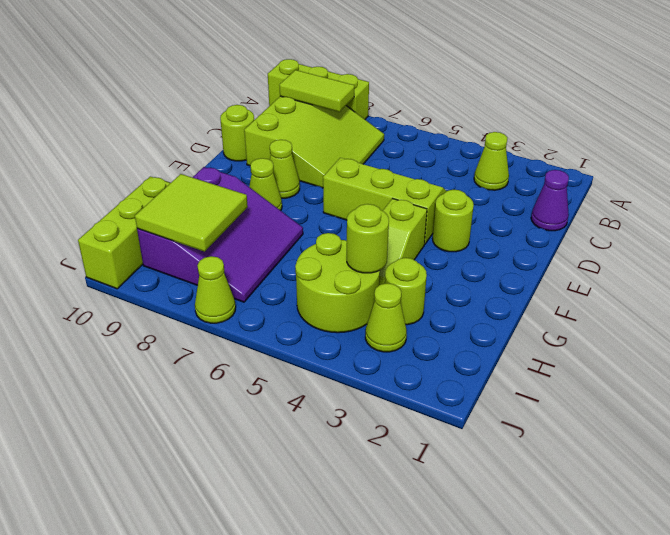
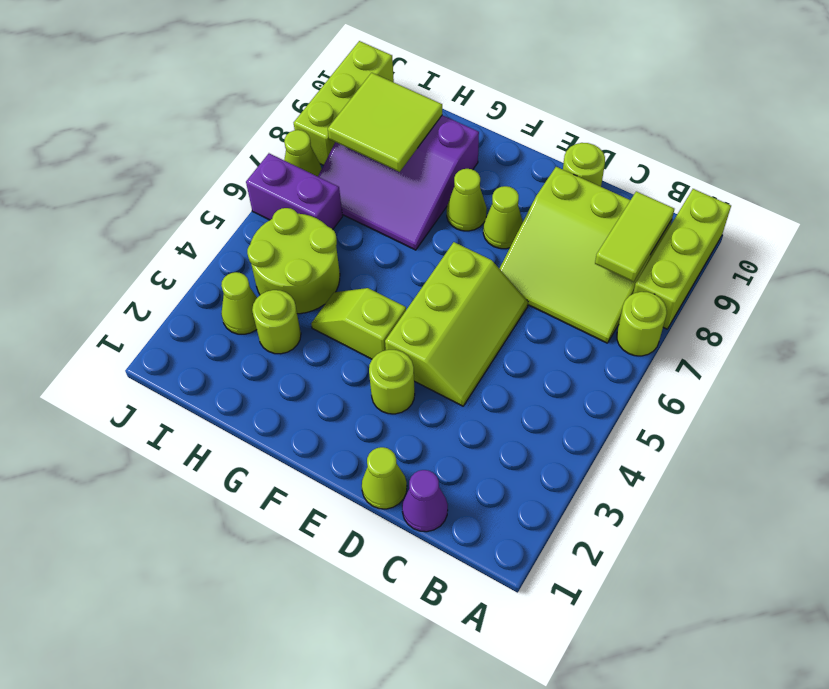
lime cone B3 level 1 -> lime cone D1 level 1
lime round brick H4 level 2 -> lime round brick A7 level 1
lime brick H10:J10 level 1 -> lime brick J8:J10 level 1
none -> purple brick I6:J6 level 1

